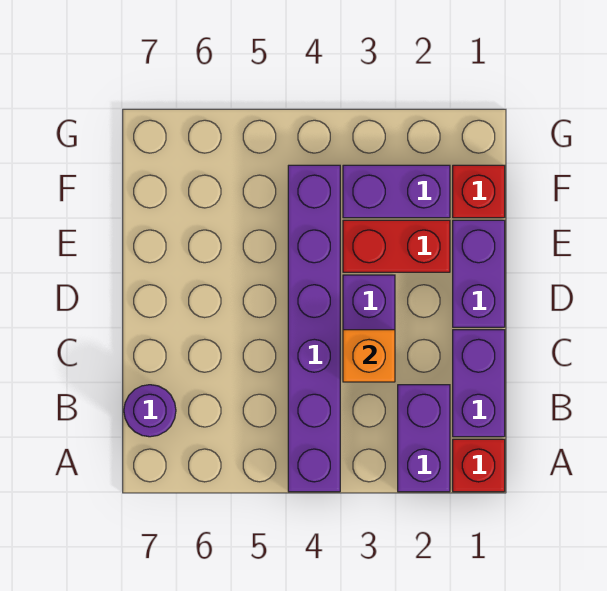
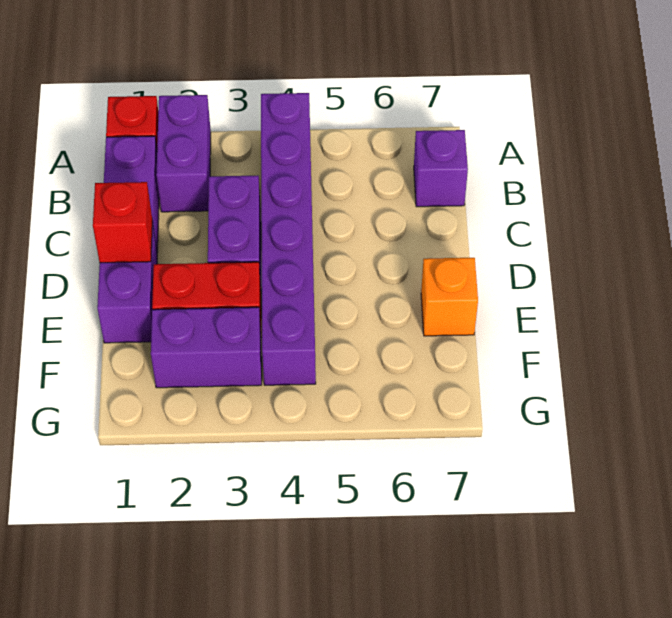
purple round brick B7 level 1 -> purple brick B7 level 1
orange brick C3 level 2 -> orange brick E7 level 1
red brick F1 level 1 -> red brick D1 level 2

